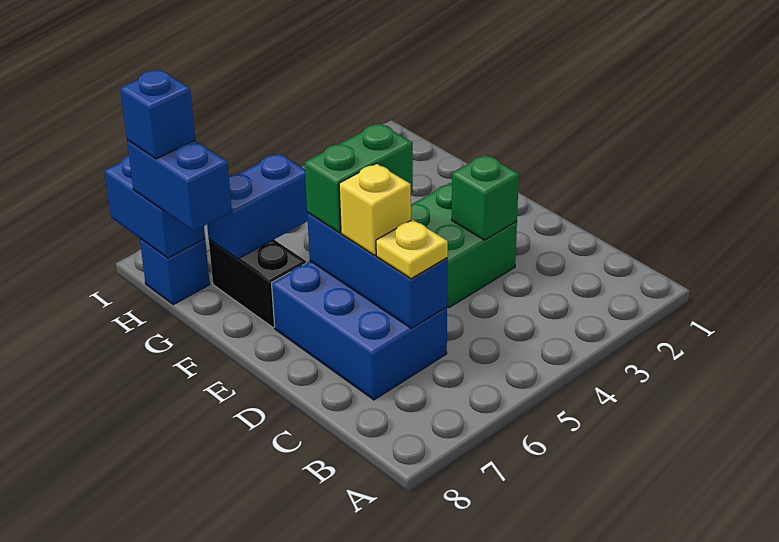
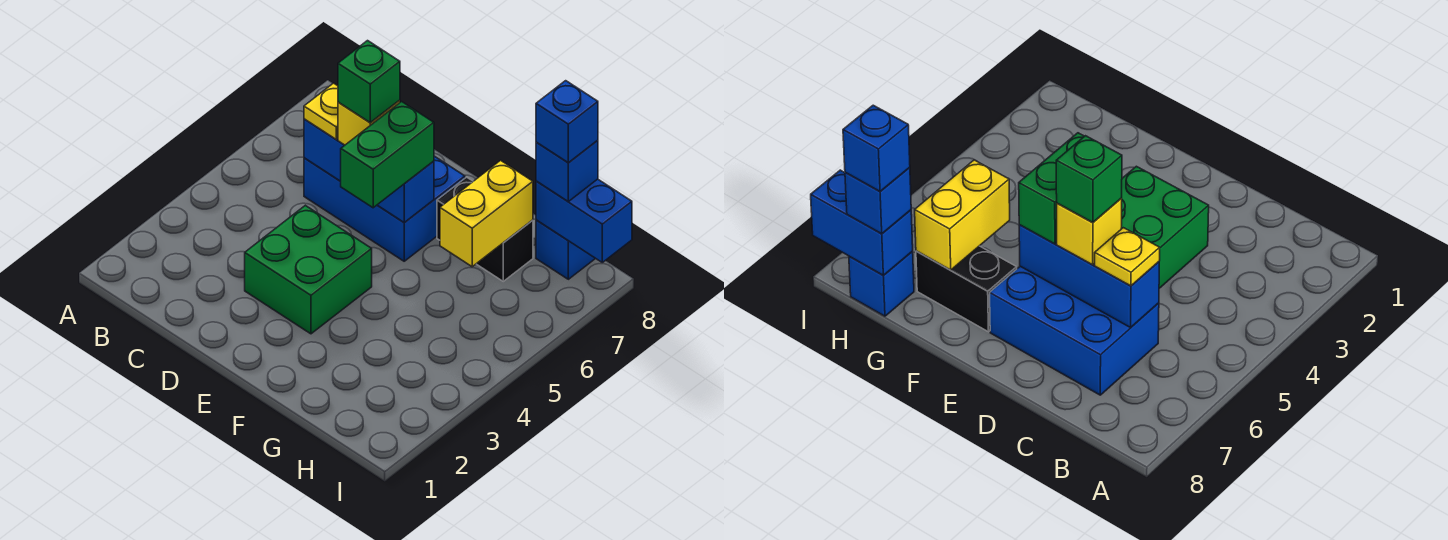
green brick D3 level 2 -> green brick D6 level 4
blue brick G6:G7 level 2 -> yellow brick G6:G7 level 2
blue brick G8:H8 level 3 -> blue brick H8 level 3

